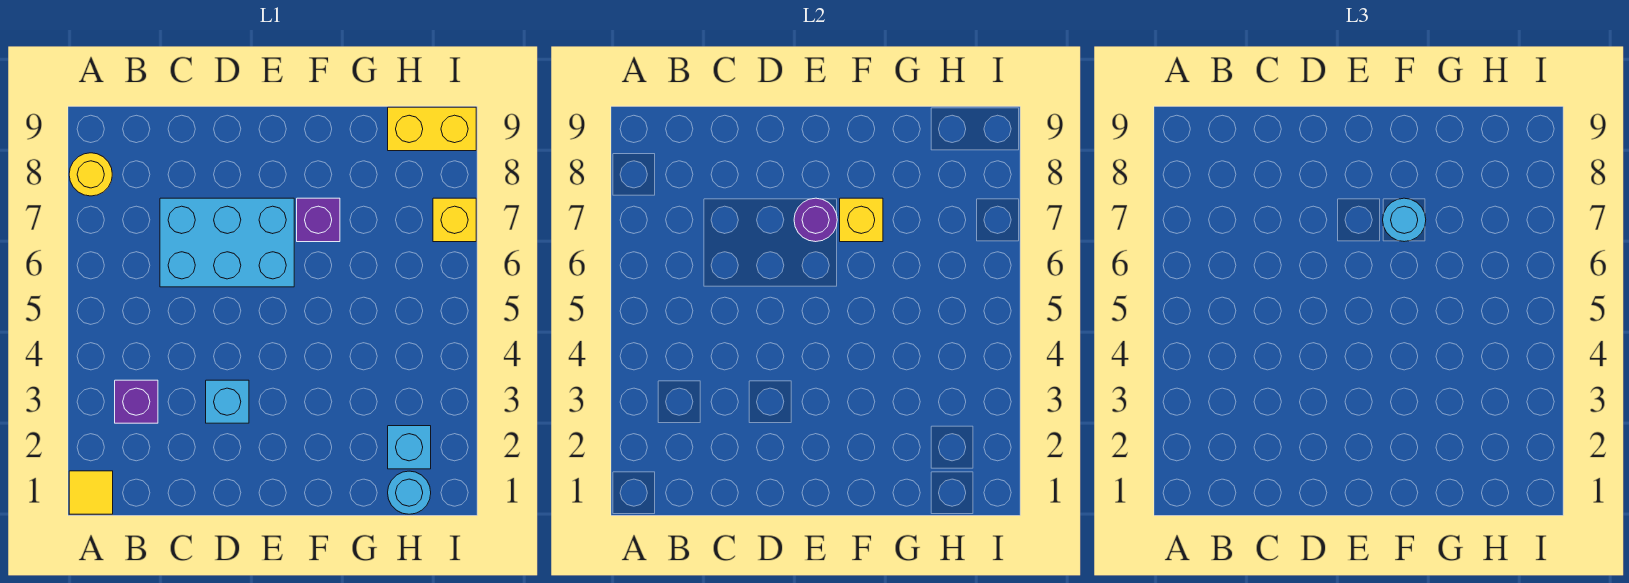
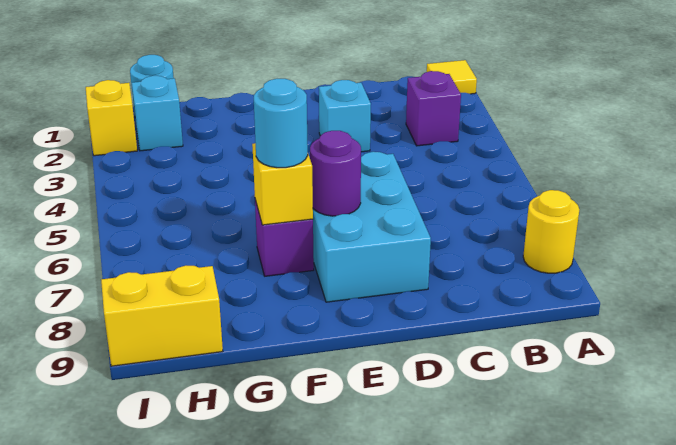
cyan brick C6:E7 level 1 -> cyan brick D6:E8 level 1
yellow brick I7 level 1 -> yellow brick I2 level 1

